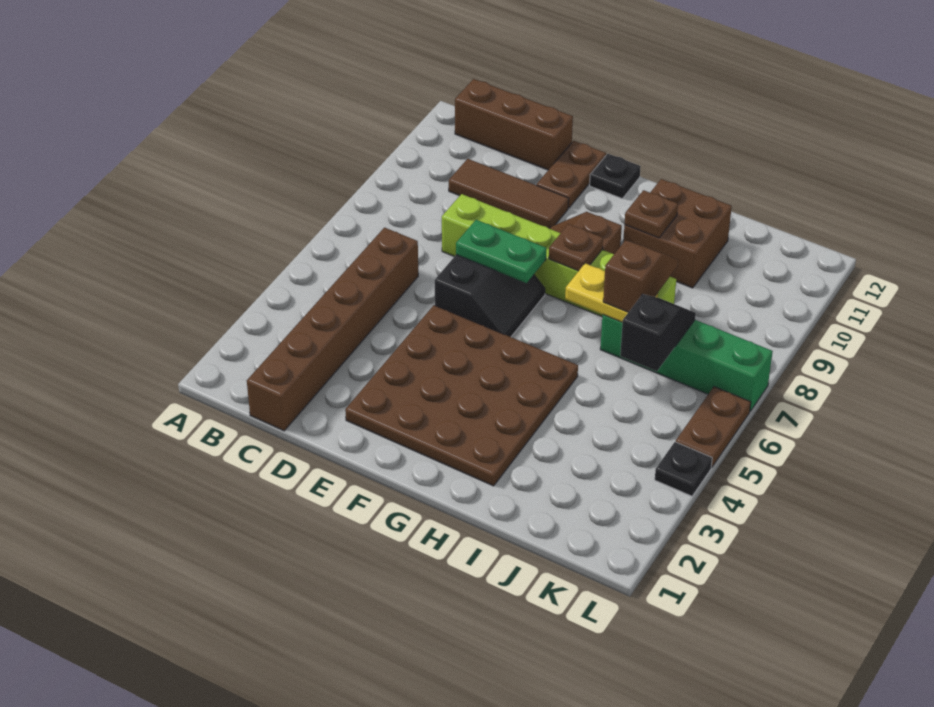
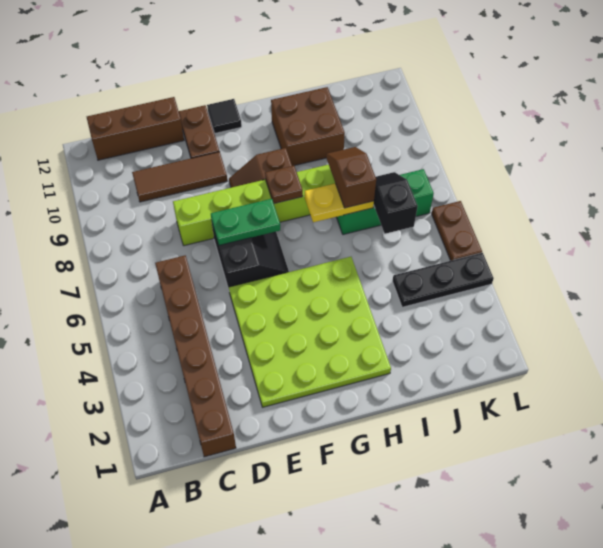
brown plate E2:H5 level 1 -> lime plate E2:H5 level 1
black plate F12 level 1 -> black tile F12 level 1
brown plate H10 level 2 -> none
green brick I7:L7 level 1 -> green brick I7:K7 level 1
black plate L4 level 1 -> black plate J4:L4 level 1

